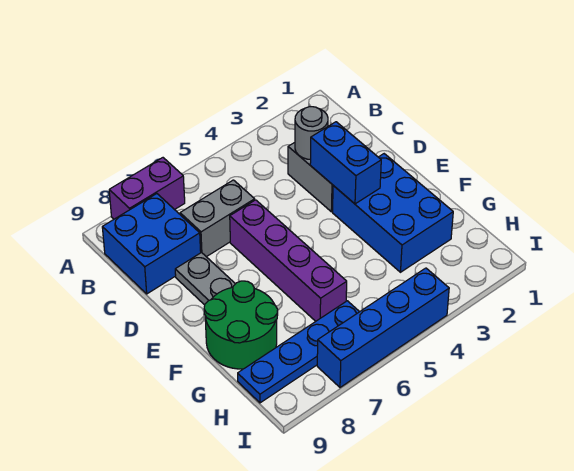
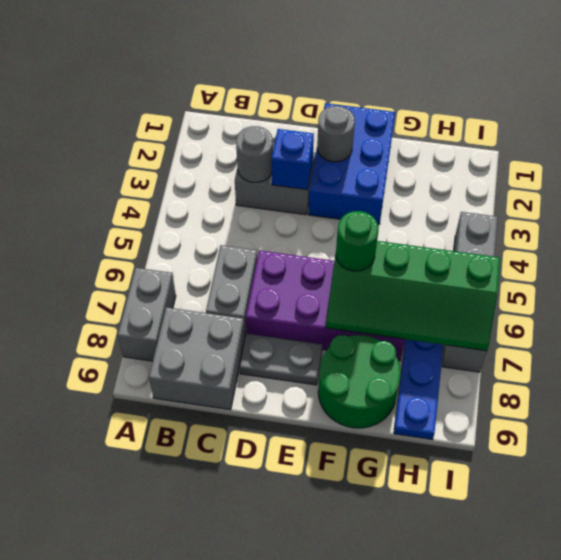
purple brick A7:A8 level 1 -> grey brick A7:A8 level 1
blue brick B8:C9 level 1 -> grey brick B8:C9 level 1
blue brick D3:E3 level 2 -> blue brick D3 level 2
purple brick D6:G6 level 1 -> purple brick D6:G7 level 1
blue brick E2:G3 level 1 -> blue brick E1:F3 level 1
none -> grey round brick E2 level 2
none -> green slope F6:I7 level 2 top 6
none -> green round brick F6 level 3
blue brick I4:I7 level 1 -> grey brick I4:I7 level 1

